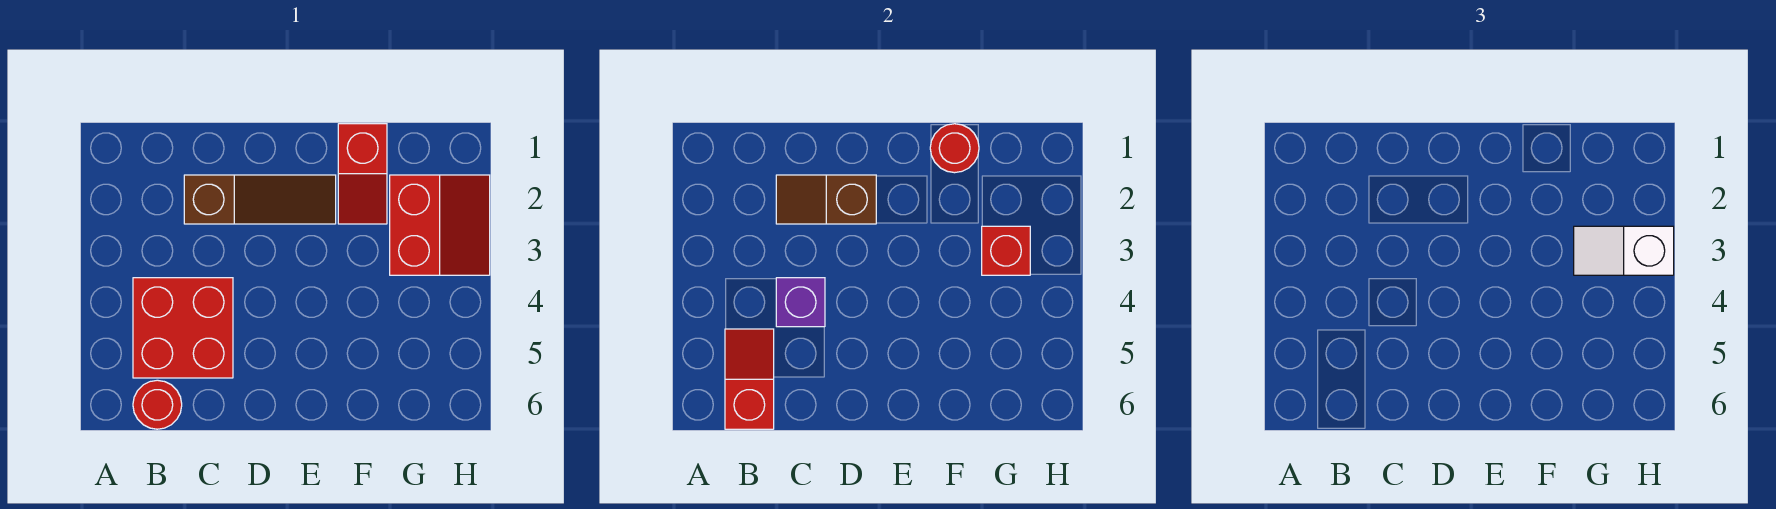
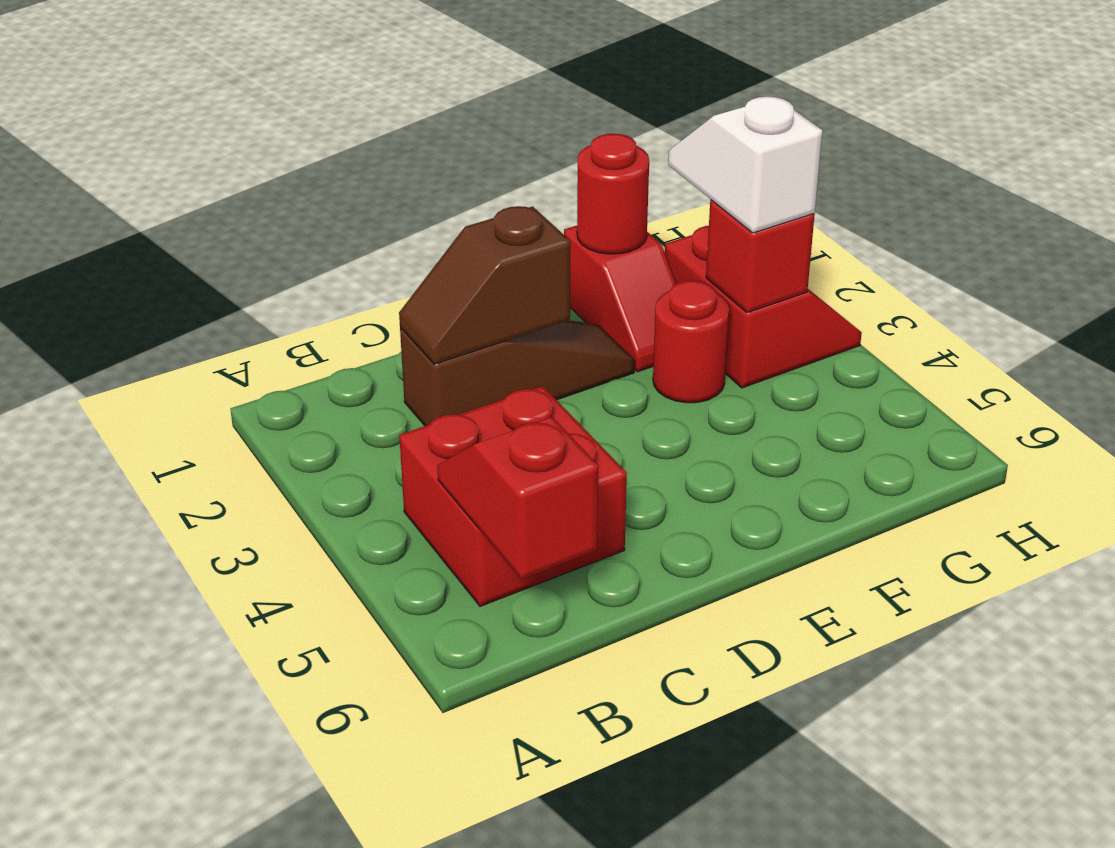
red round brick B6 level 1 -> red round brick F3 level 1
purple brick C4 level 2 -> none
white slope G3:H3 level 3 top H -> white slope G2:G3 level 3 top 3

